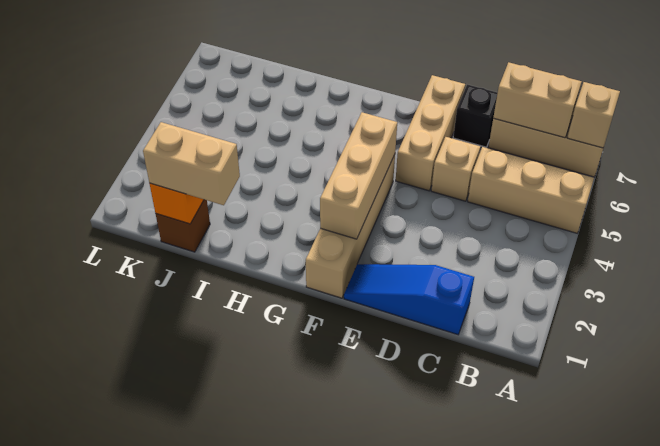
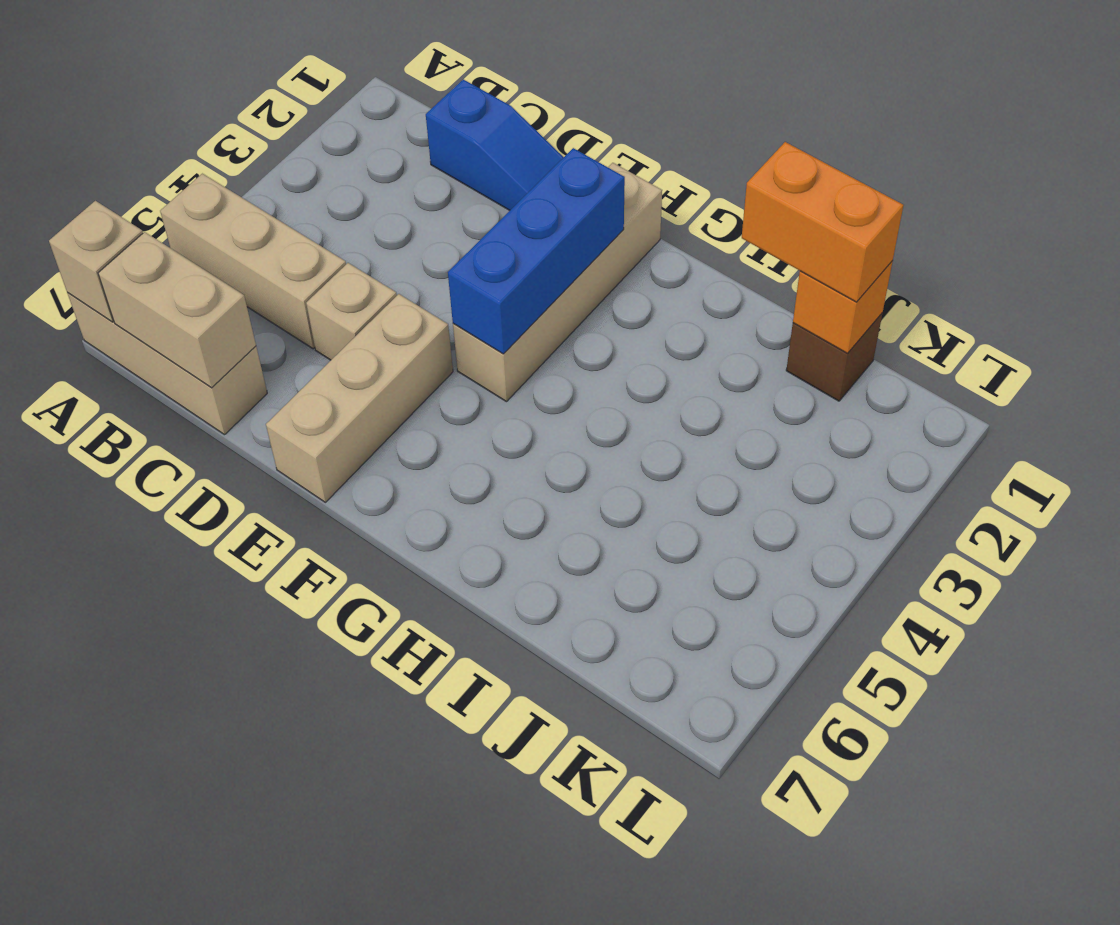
black brick D7 level 1 -> none
tan brick F2:F4 level 2 -> blue brick F2:F4 level 2
tan brick I1:J1 level 3 -> orange brick I1:J1 level 3

